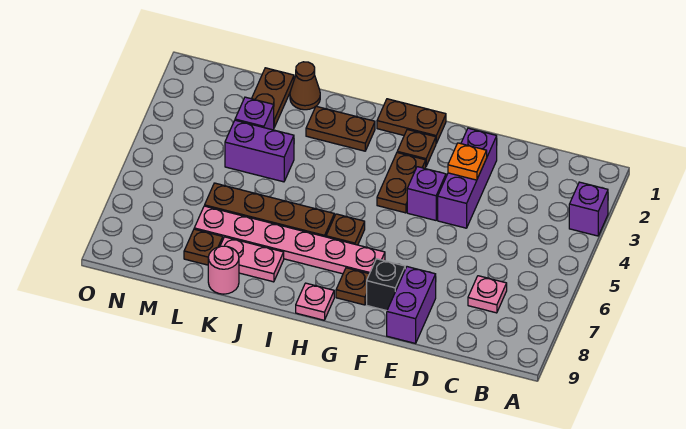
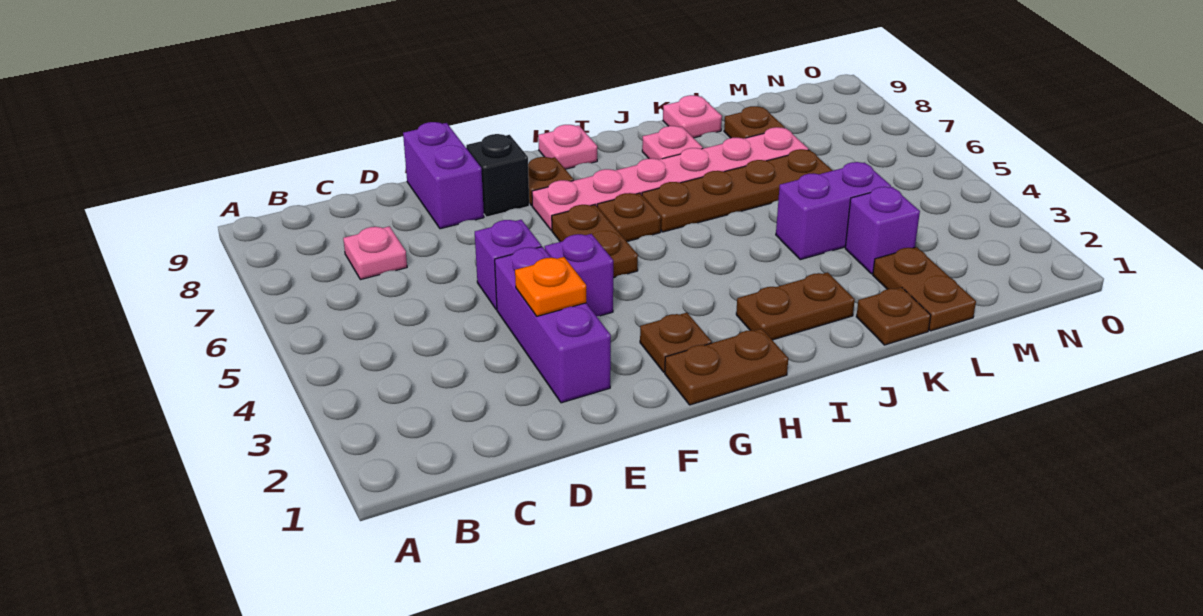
purple brick A3 level 1 -> purple brick E5 level 1
brown plate G3:G4 level 1 -> brown plate G5:G6 level 1
pink plate J8:K8 level 1 -> pink plate J8 level 1
brown cone K1 level 1 -> brown plate K1 level 1
pink round brick K9 level 1 -> pink plate K9 level 1

